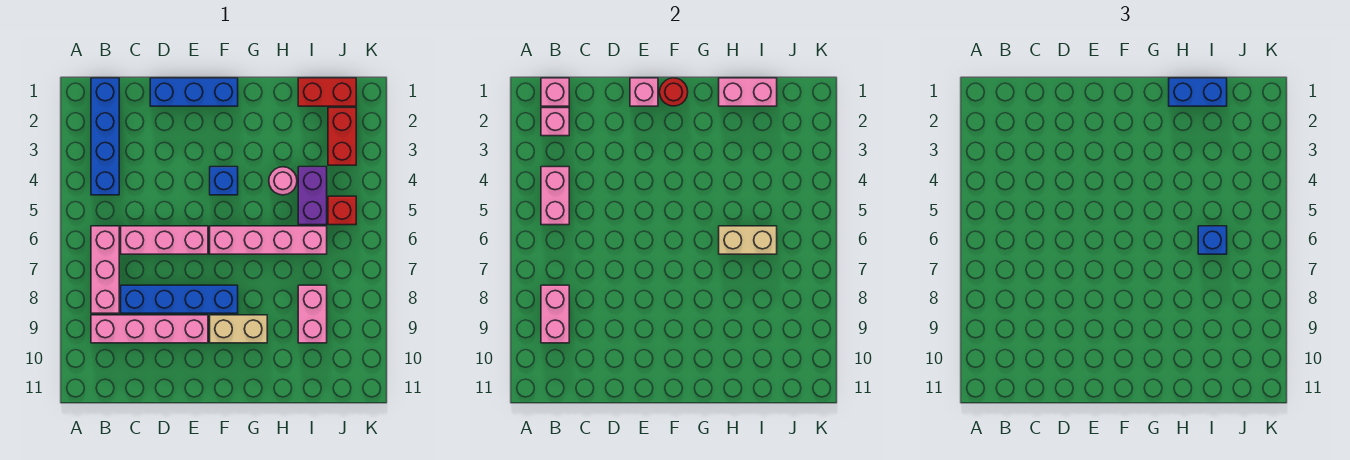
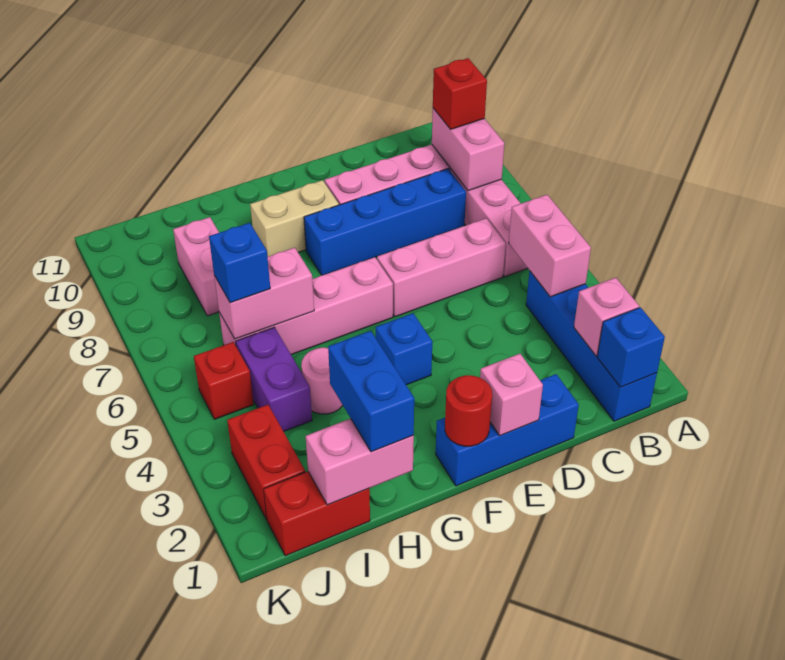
pink brick B1 level 2 -> blue brick B1 level 2
none -> red brick B9 level 3
blue brick H1:I1 level 3 -> blue brick H1:H2 level 3
tan brick H6:I6 level 2 -> pink brick H6:I6 level 2

